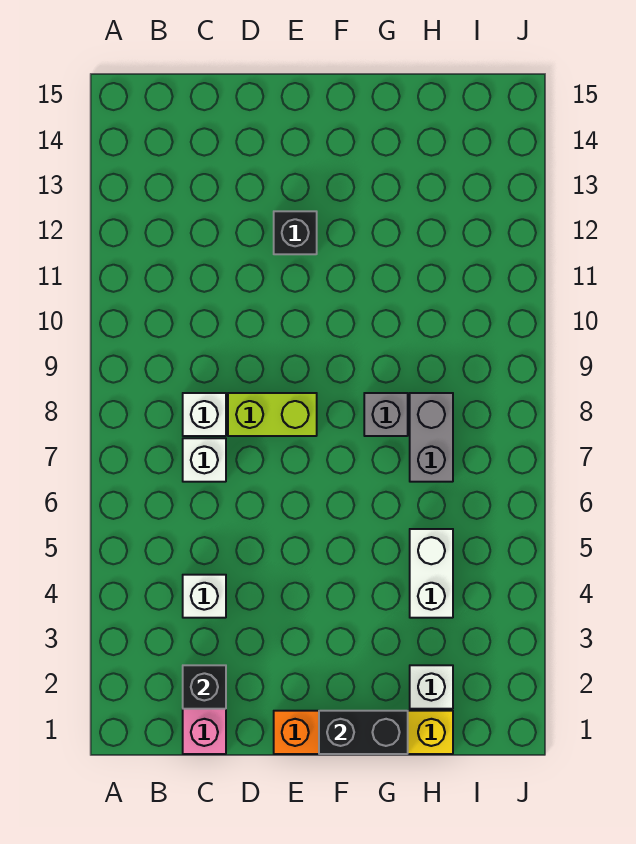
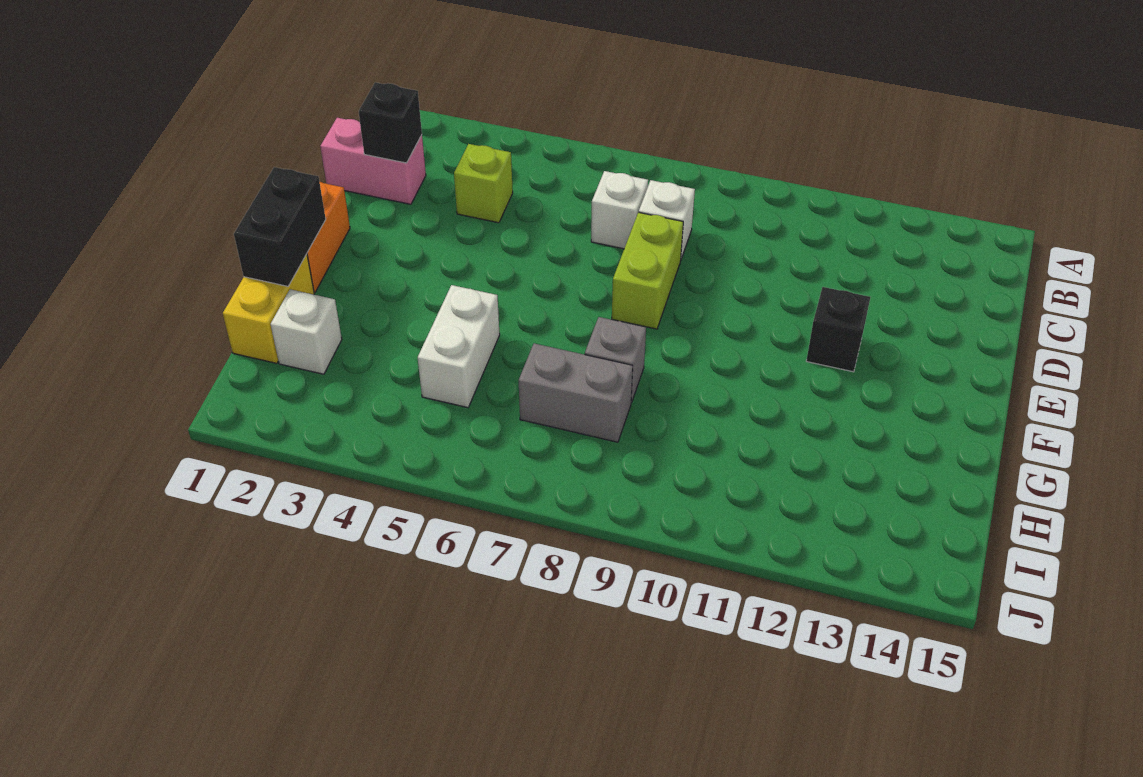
white brick C4 level 1 -> lime brick C4 level 1
white brick H4:H5 level 1 -> white brick G5:H5 level 1

